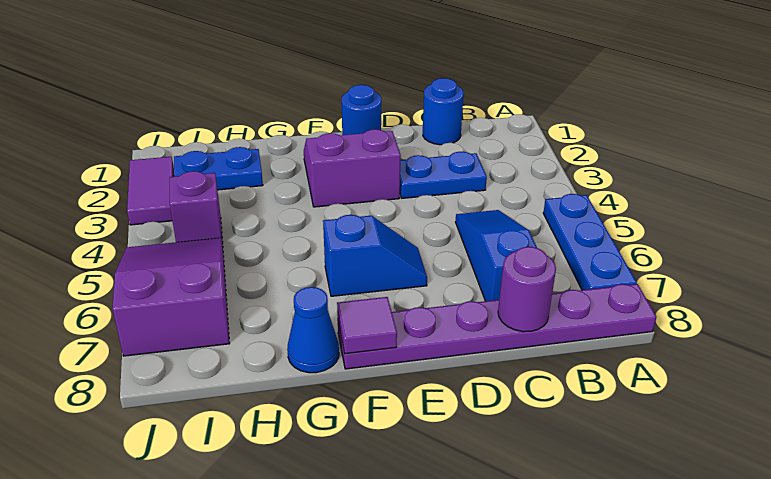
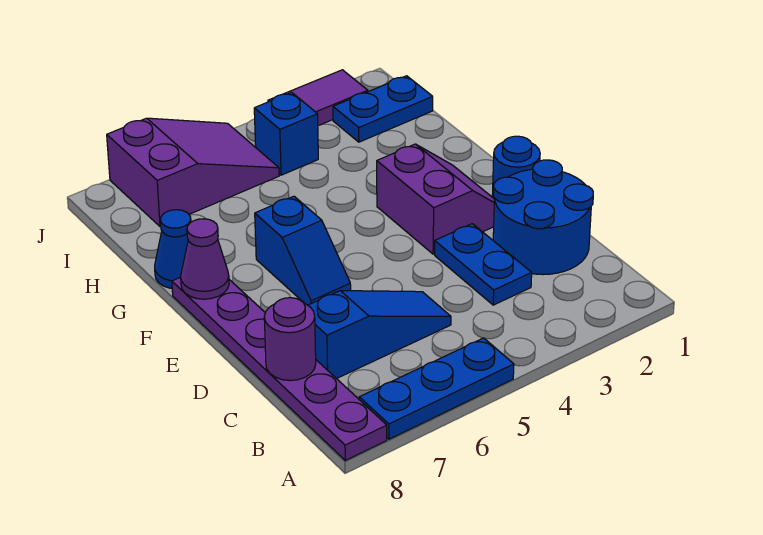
blue round brick C1 level 1 -> blue round brick C1:D2 level 1
purple tile F8 level 2 -> purple cone F8 level 2
blue plate H2:I2 level 1 -> blue plate I1:I2 level 1
purple brick I4 level 1 -> blue brick I4 level 1

